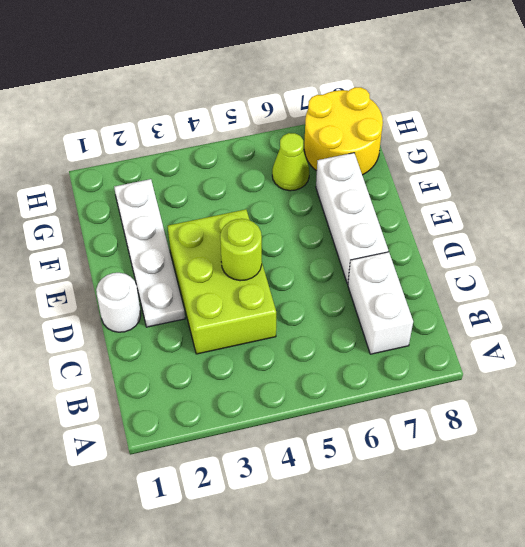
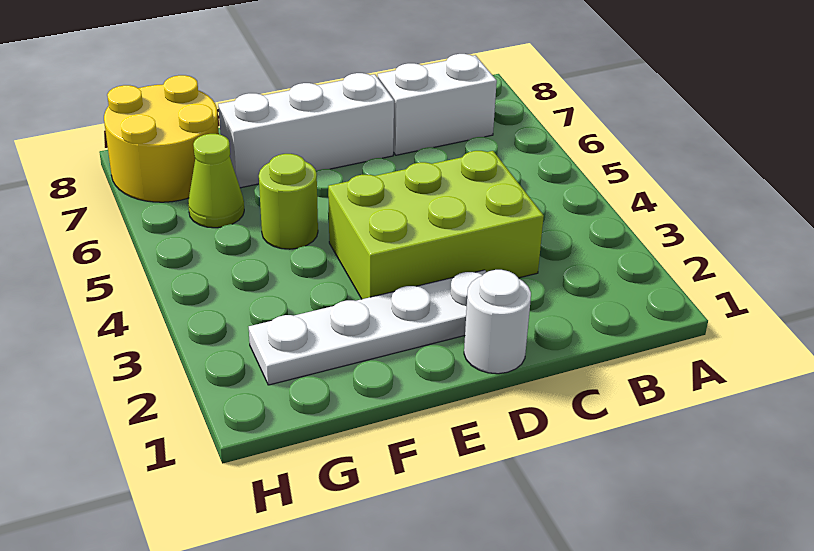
lime round brick D4 level 2 -> lime round brick F5 level 1

